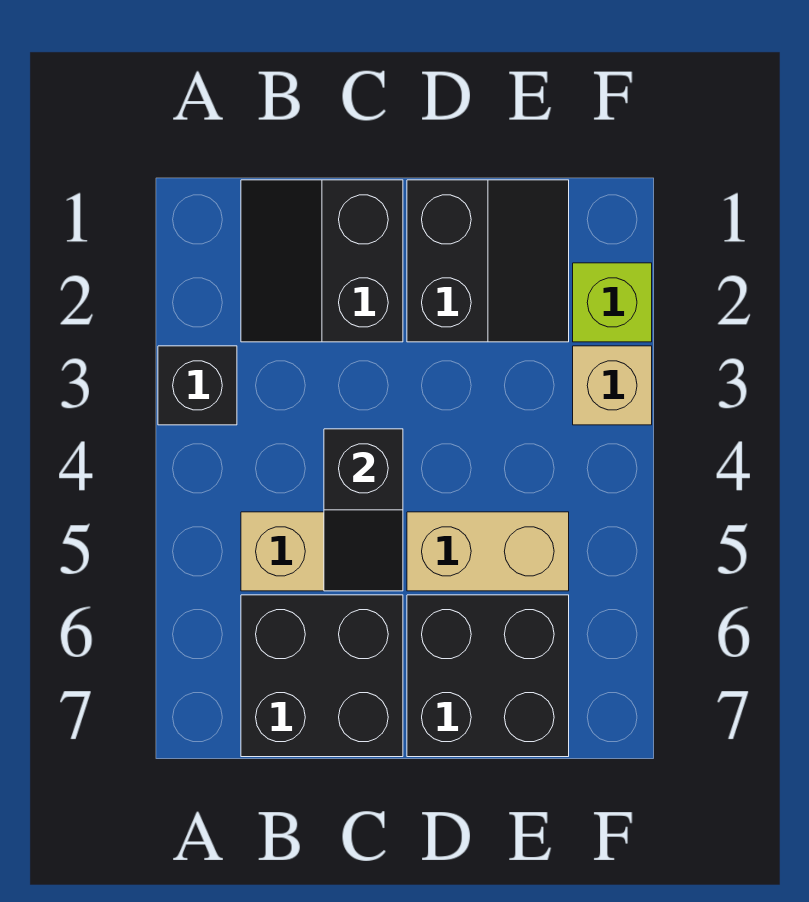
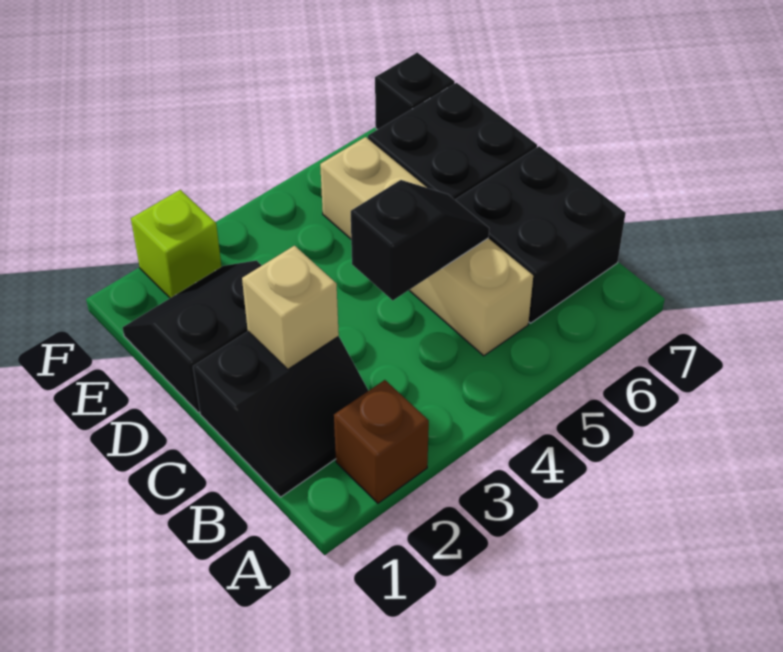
none -> brown brick A2 level 1
black brick A3 level 1 -> black brick F7 level 1
tan brick F3 level 1 -> tan brick C2 level 2

